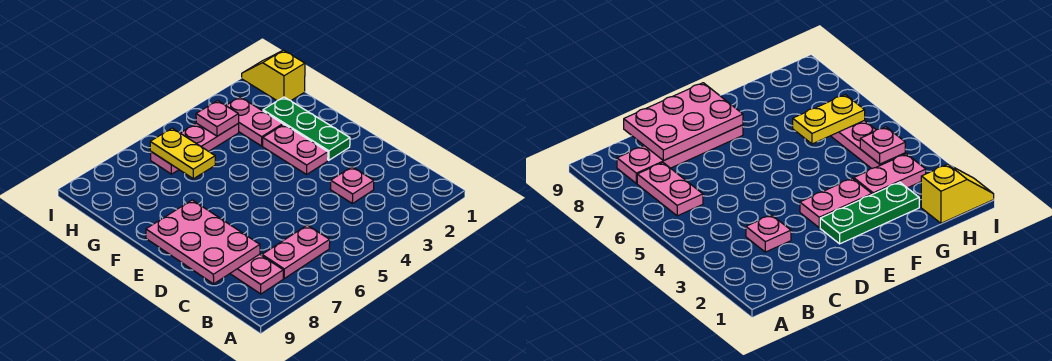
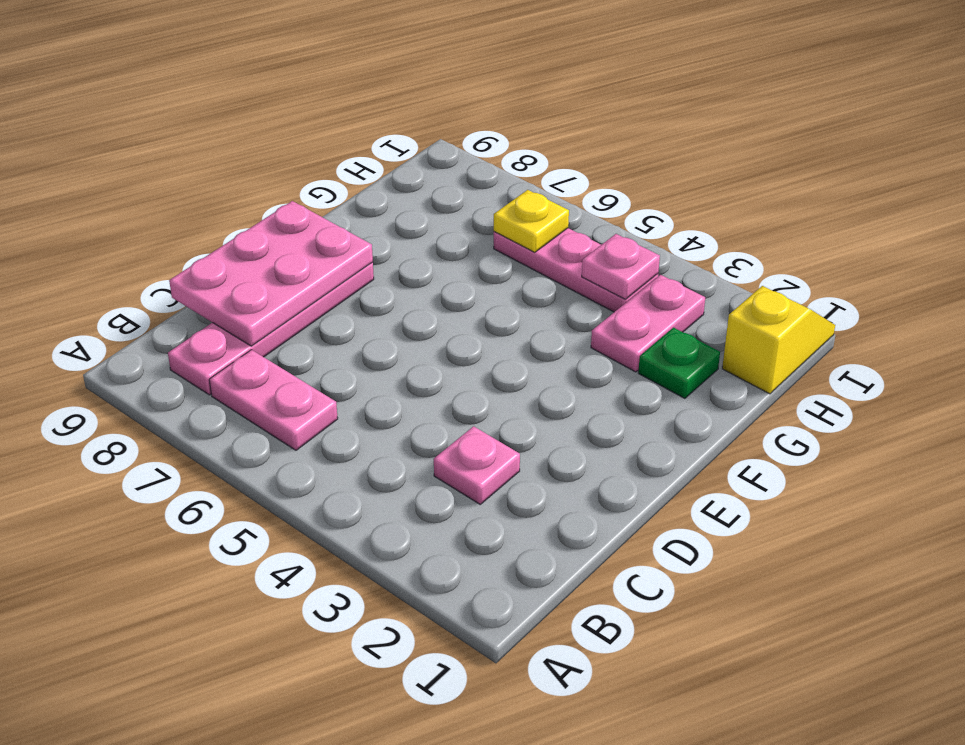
green plate E2:G2 level 1 -> green plate G2 level 1
pink plate E3:F3 level 1 -> none
yellow plate G6:H6 level 2 -> yellow plate H6 level 2

